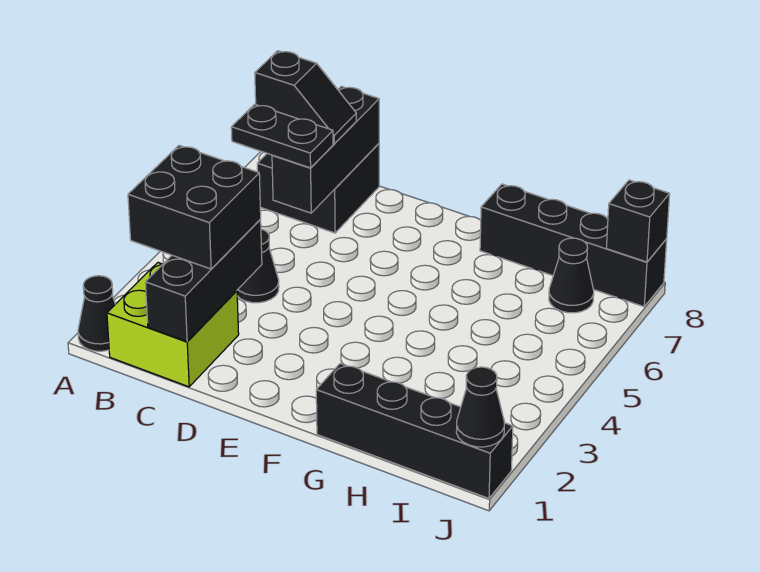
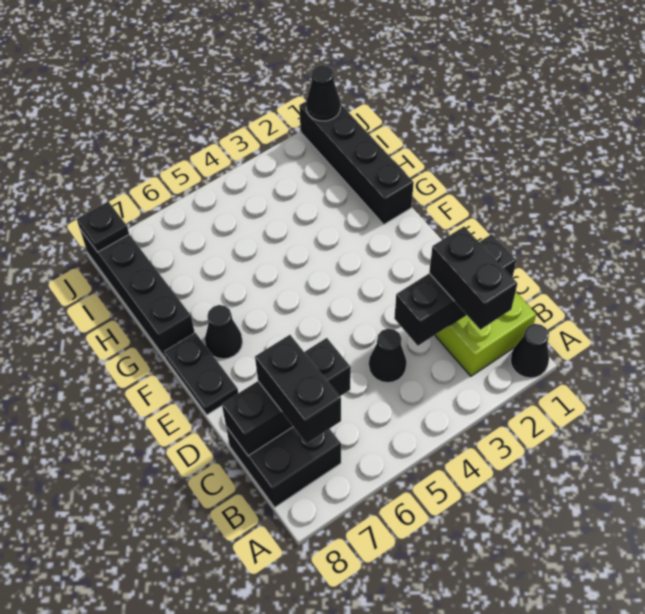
black brick B2:C3 level 3 -> black brick B2:C2 level 3
black plate B6:C6 level 3 -> black plate E8:F8 level 1
black slope B7:C7 level 3 top B -> black brick B7:C7 level 3
black cone I7 level 1 -> black cone F7 level 1
black brick J8 level 2 -> black plate J8 level 2

